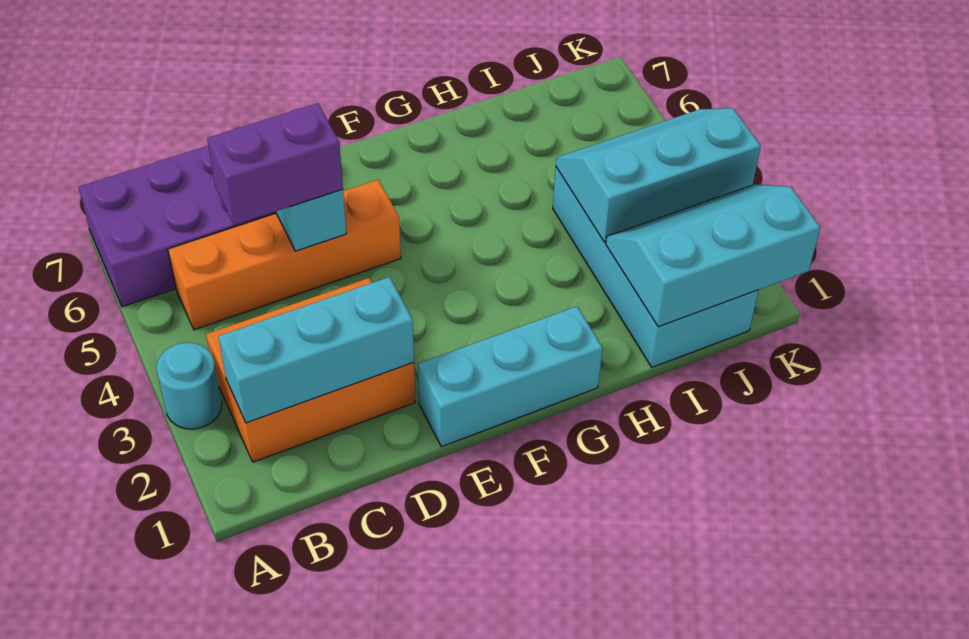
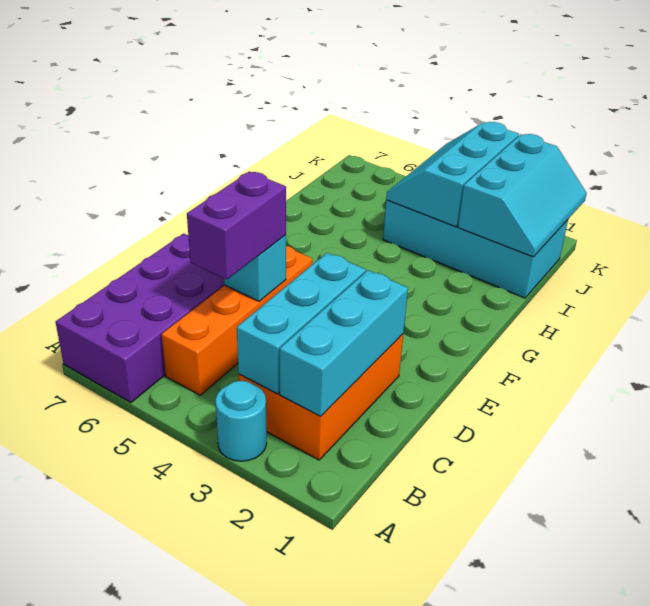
cyan brick E1:G1 level 1 -> cyan brick B3:D3 level 2
cyan slope I1:K2 level 2 top 1 -> cyan slope I1:K2 level 2 top 2

